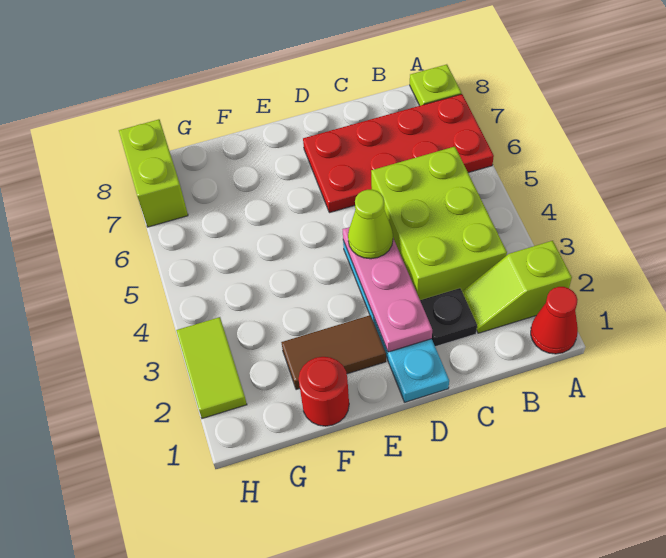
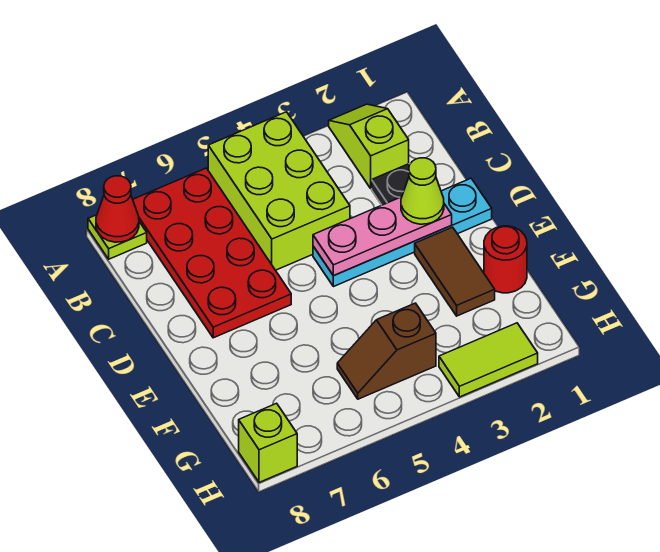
red cone A1 level 1 -> red cone A8 level 2
lime slope A2:B2 level 1 top A -> lime slope A2:B2 level 1 top B
lime brick B3:C5 level 1 -> lime brick A4:C5 level 1
lime cone D4 level 3 -> lime cone D2 level 3
none -> brown slope G4:G5 level 1 top 4
lime brick H7:H8 level 1 -> lime brick H8 level 1

